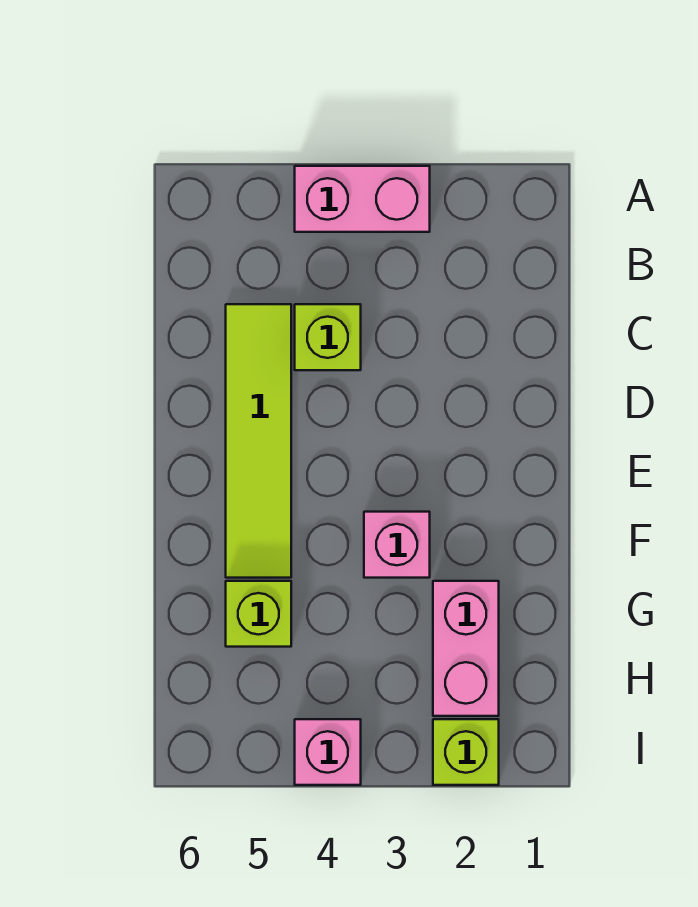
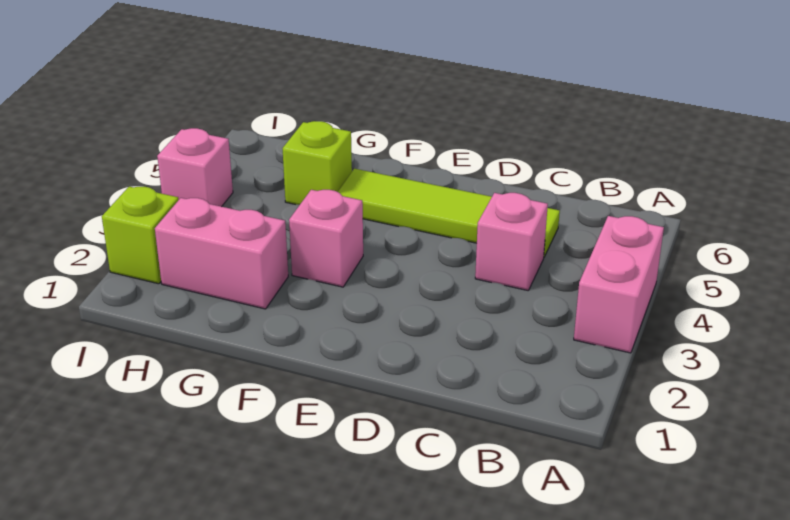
lime brick C4 level 1 -> pink brick C4 level 1

